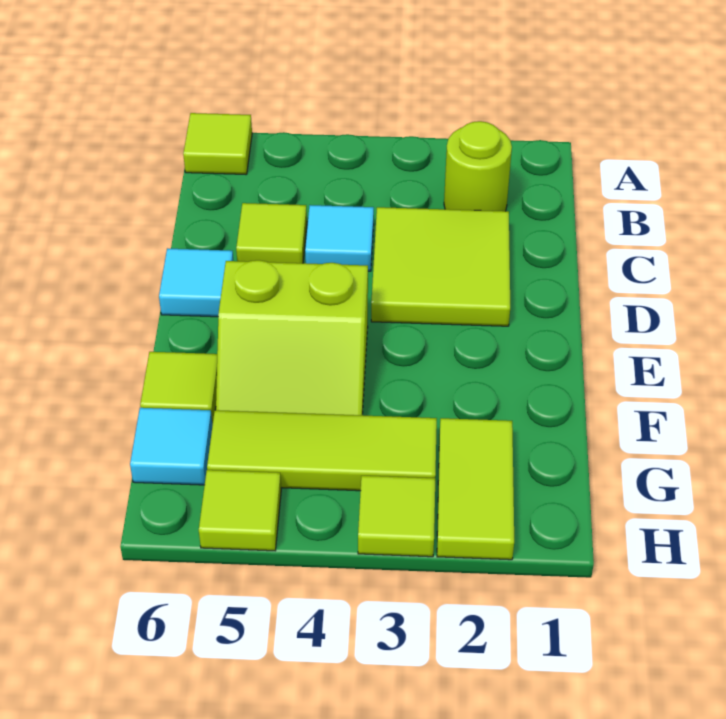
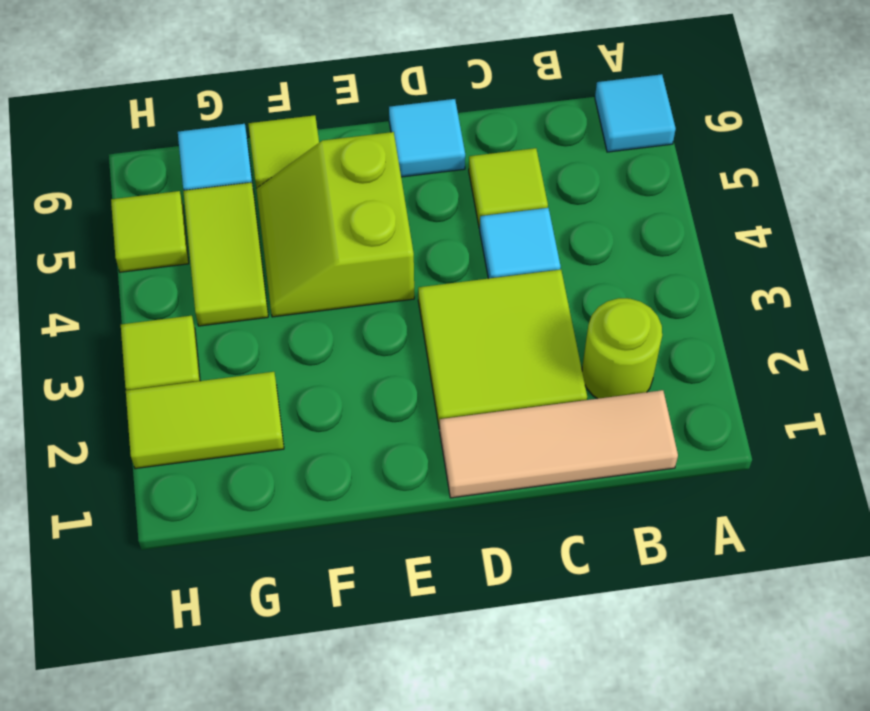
lime tile A6 level 1 -> cyan tile A6 level 1
none -> tan tile B1:D1 level 1
lime tile G3:G5 level 1 -> lime tile G4:G5 level 1

